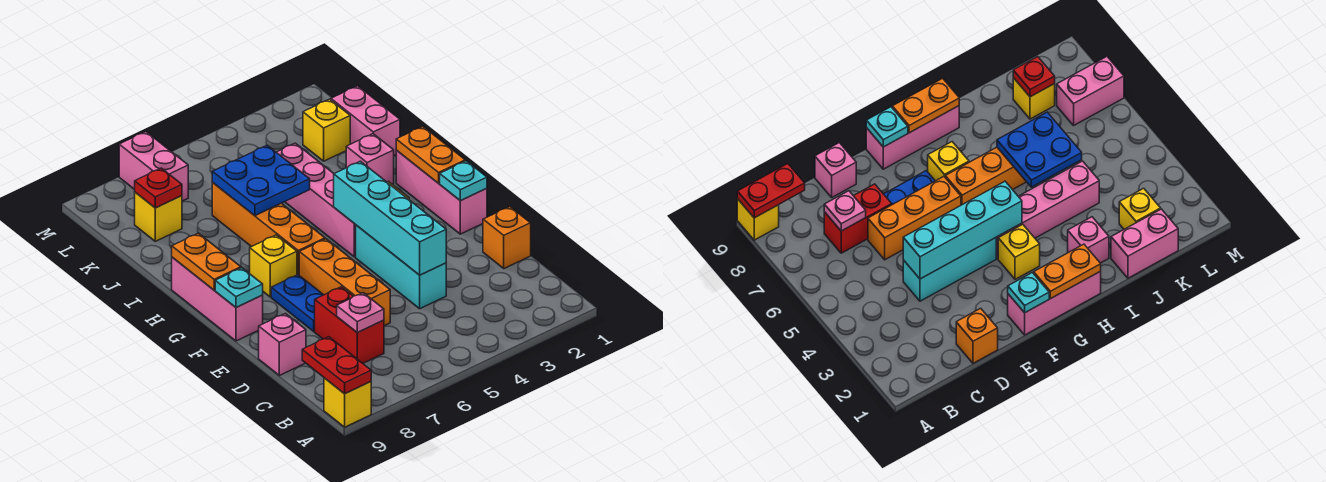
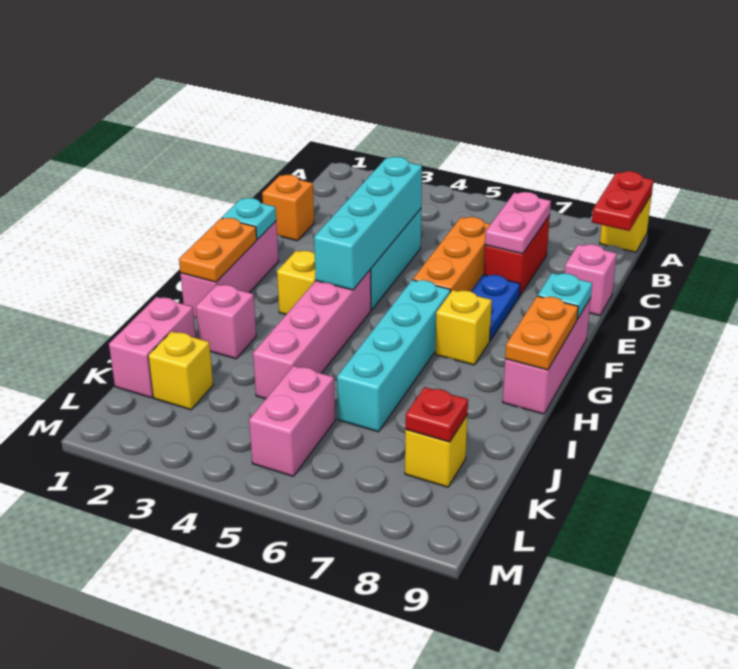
pink plate C7 level 2 -> pink plate C7:D7 level 2
orange brick G6:J6 level 1 -> cyan brick G6:J6 level 1
blue plate I5:J6 level 2 -> none
pink brick L7:M7 level 1 -> pink brick K5:L5 level 1

